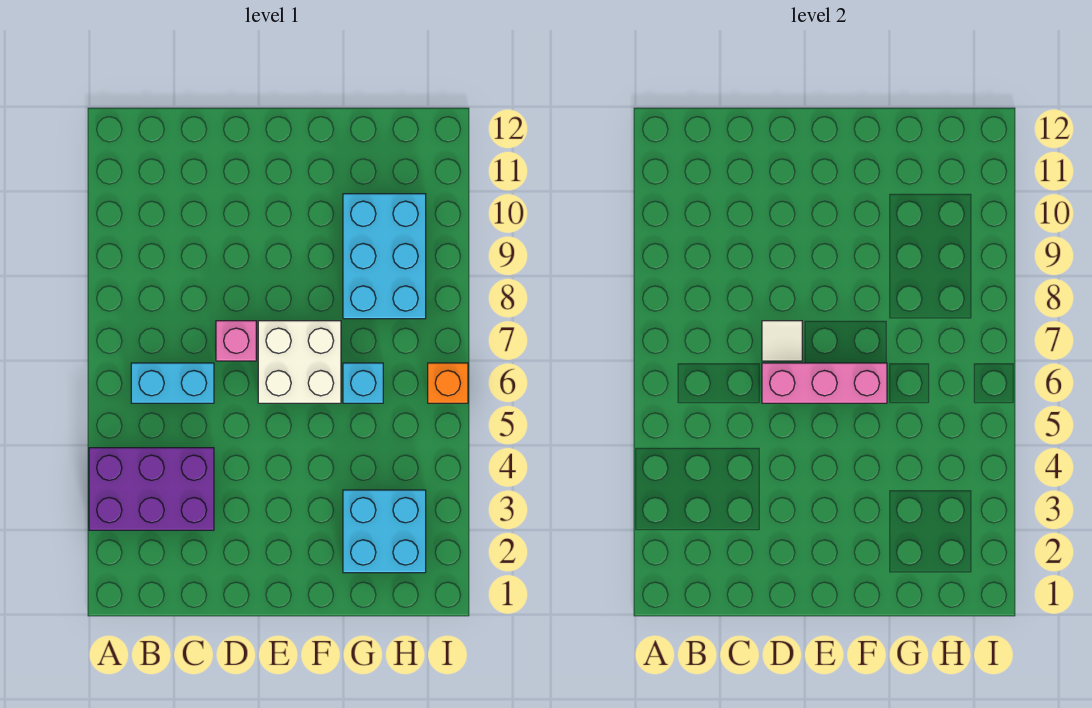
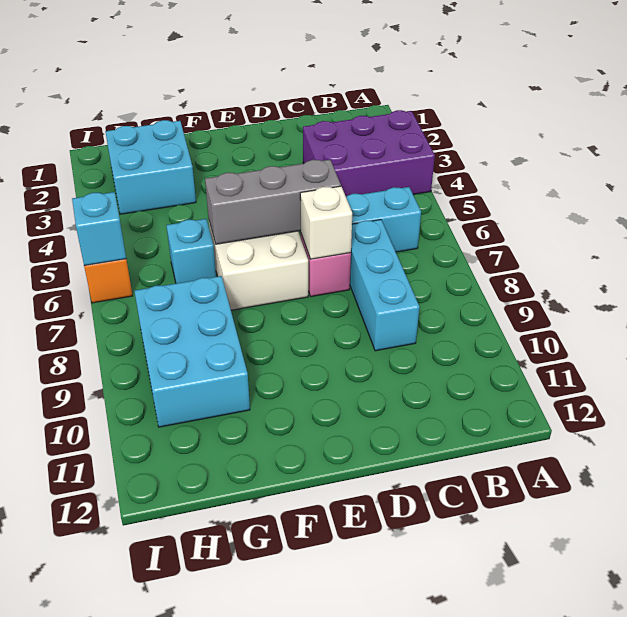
none -> cyan brick C7:C9 level 1
pink brick D6:F6 level 2 -> grey brick D6:F6 level 2
white tile D7 level 2 -> white brick D7 level 2
none -> cyan brick I6 level 2

